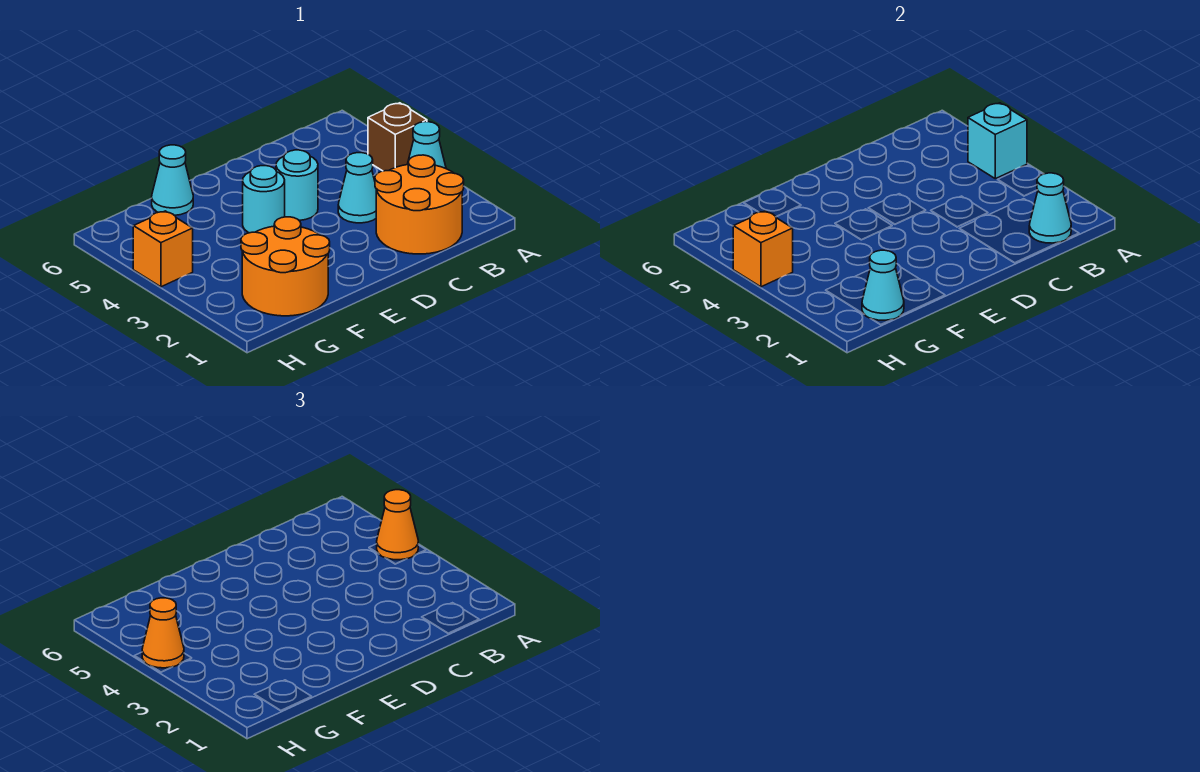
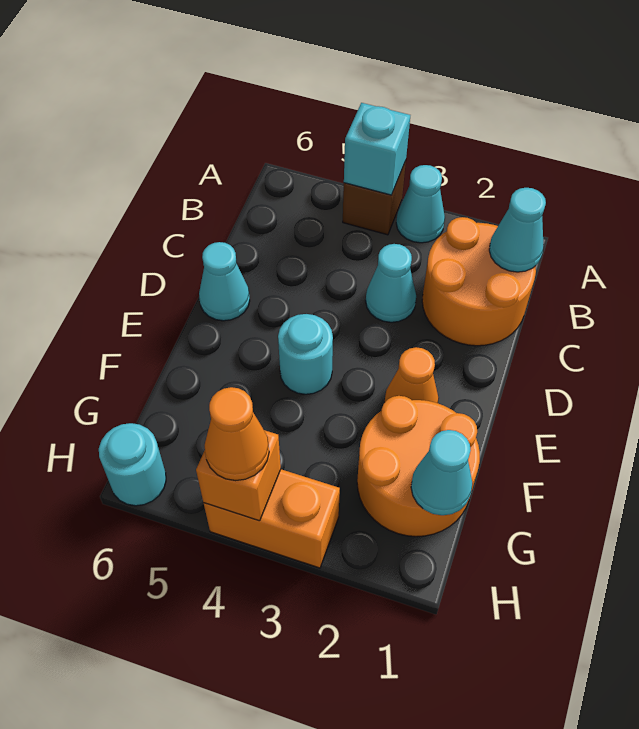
orange cone A4 level 3 -> orange cone E2 level 1
cyan round brick D4 level 1 -> cyan round brick H6 level 1
cyan cone F6 level 1 -> cyan cone D6 level 1
orange brick H4 level 1 -> orange brick H3:H4 level 1

